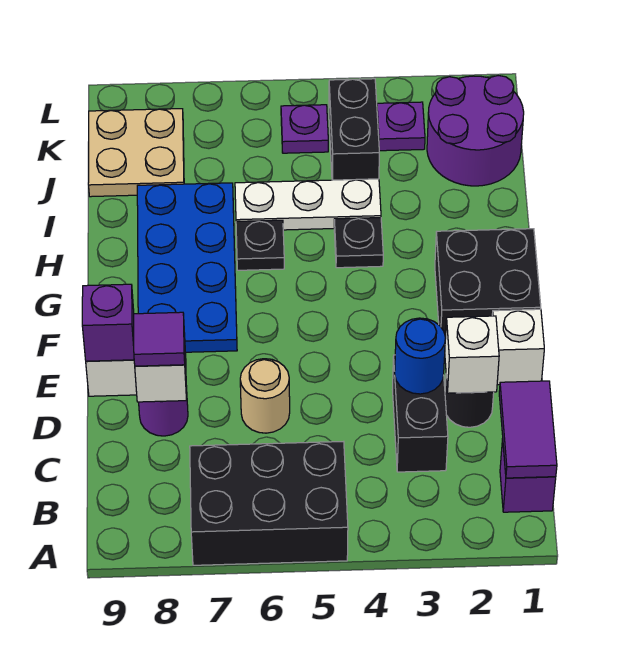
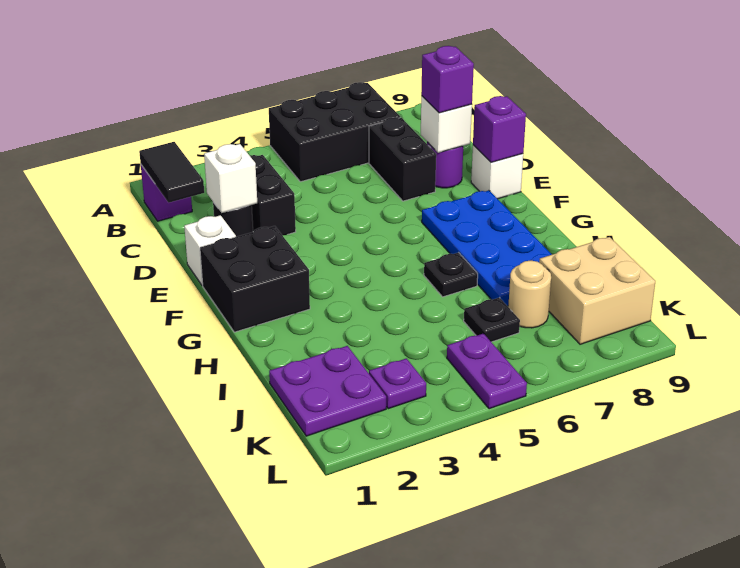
purple tile B1:C1 level 2 -> black tile B1:C1 level 2
blue round brick D3 level 2 -> none
tan round brick D6 level 1 -> tan round brick J7 level 1
purple tile D8 level 3 -> purple brick D8 level 3
black plate H4 level 1 -> black plate J6 level 1
white plate I4:I6 level 1 -> none
purple round brick J1:K2 level 1 -> purple plate J1:K2 level 1
black brick J4:K4 level 1 -> black brick C7:D7 level 1
tan plate J8:K9 level 1 -> tan brick J8:K9 level 1
purple plate K5 level 1 -> purple plate K5:L5 level 1

